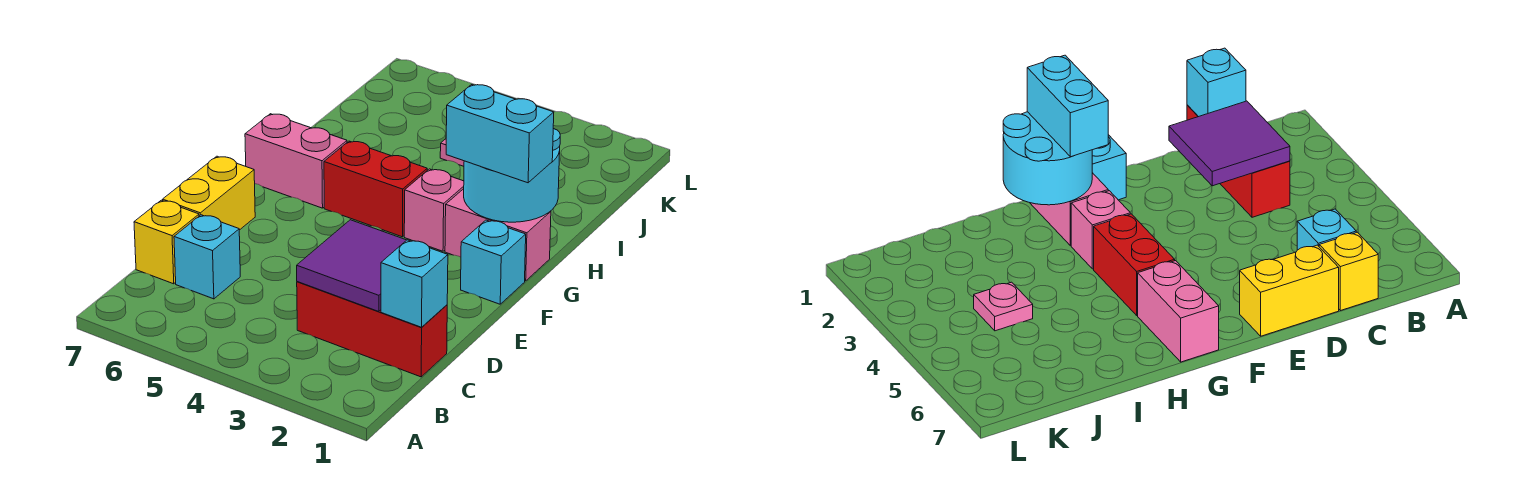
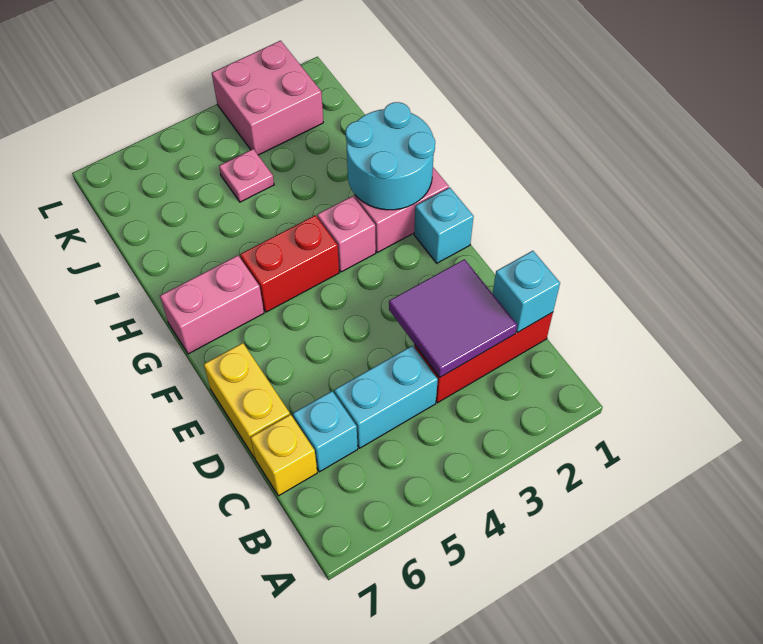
cyan brick G1:G2 level 3 -> cyan brick C4:C5 level 1
none -> pink brick K2:L3 level 1

